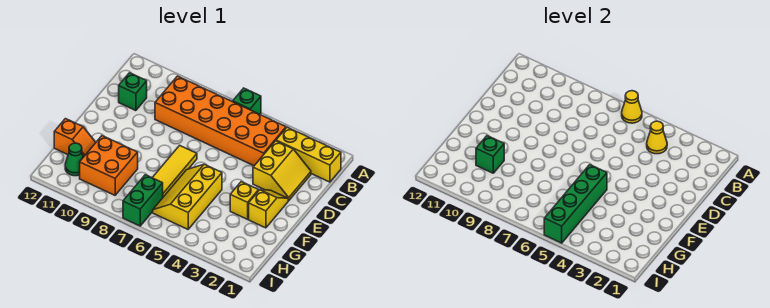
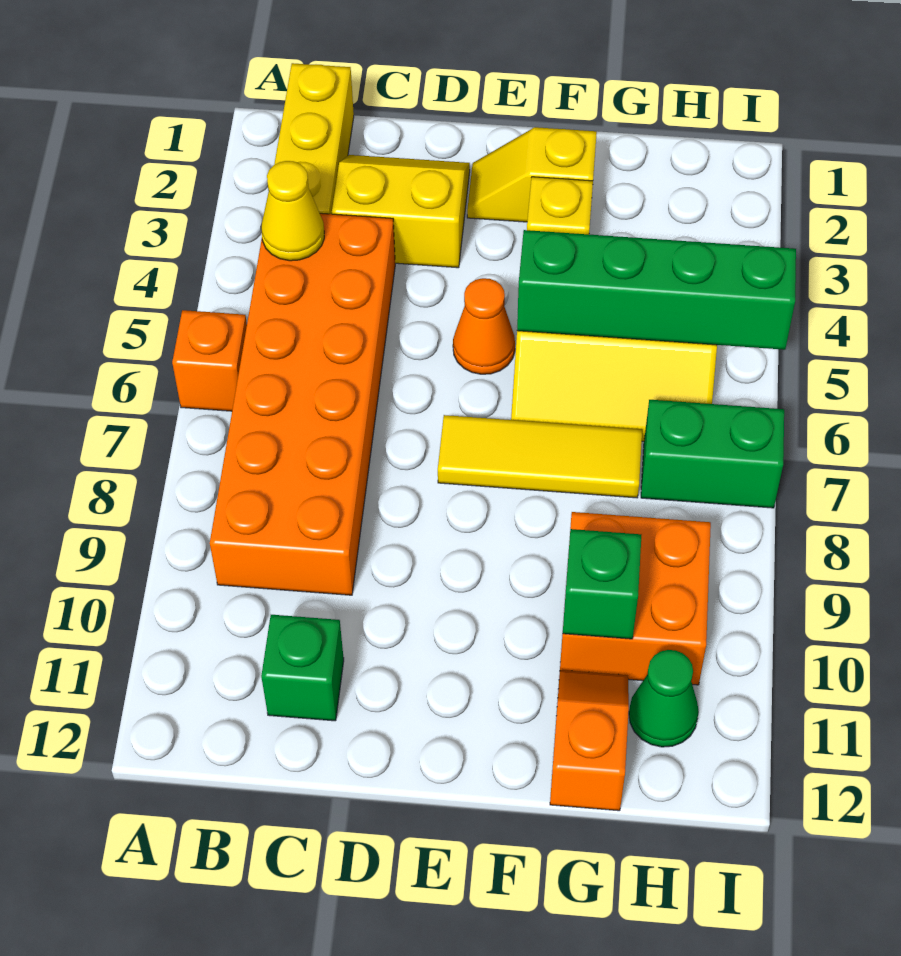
green brick A6 level 1 -> orange brick A6 level 1
yellow cone A6 level 2 -> none
none -> orange cone E5 level 1

